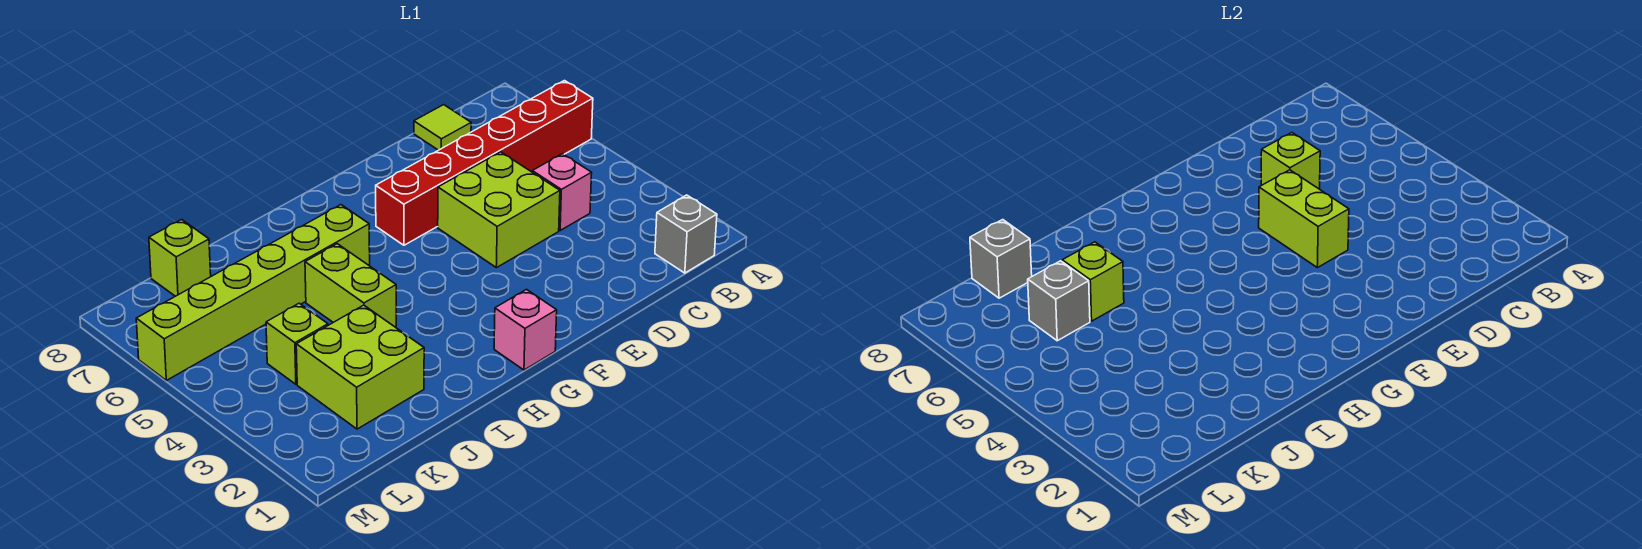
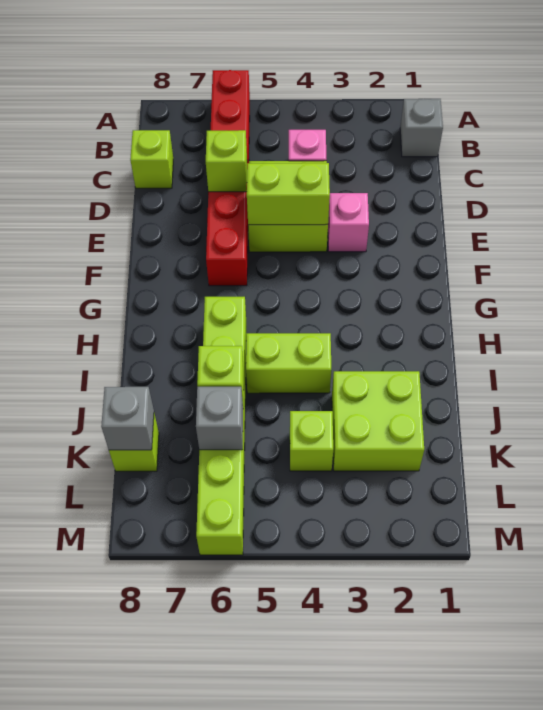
lime tile C8 level 1 -> lime brick C8 level 1
pink brick G1 level 1 -> pink brick E3 level 1

